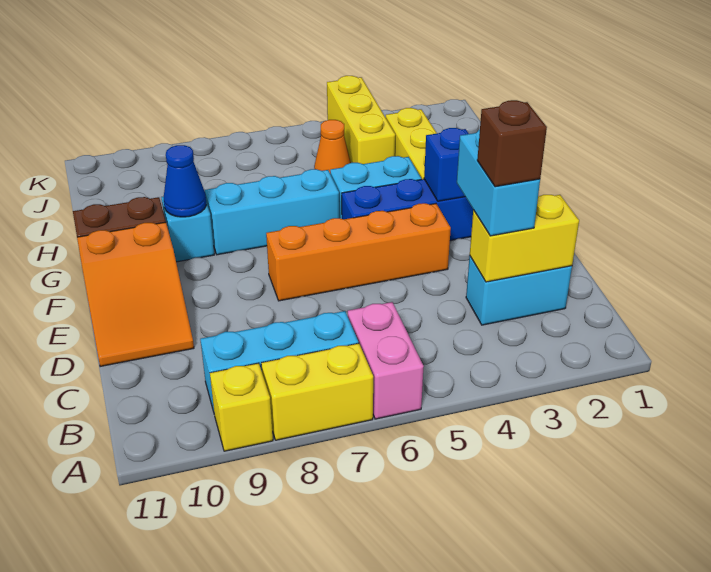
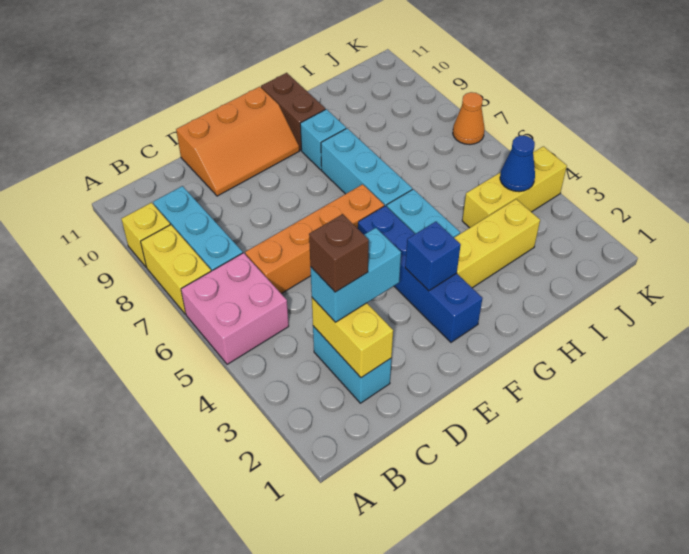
pink brick A6:B6 level 1 -> pink brick A5:B6 level 1
orange slope D10:F11 level 1 top F -> orange slope D10:F11 level 1 top 11
orange brick E4:E7 level 1 -> orange brick C6:F6 level 1
blue cone G9 level 2 -> blue cone J4 level 2
orange cone I5 level 1 -> orange cone K7 level 1

